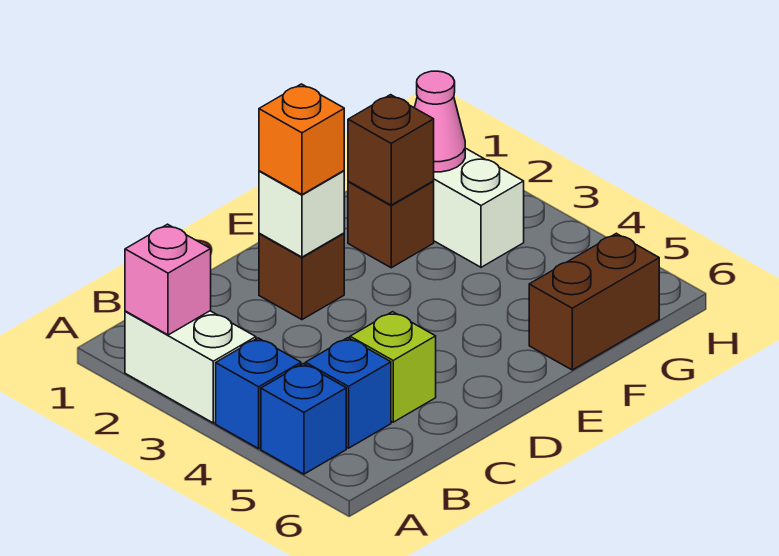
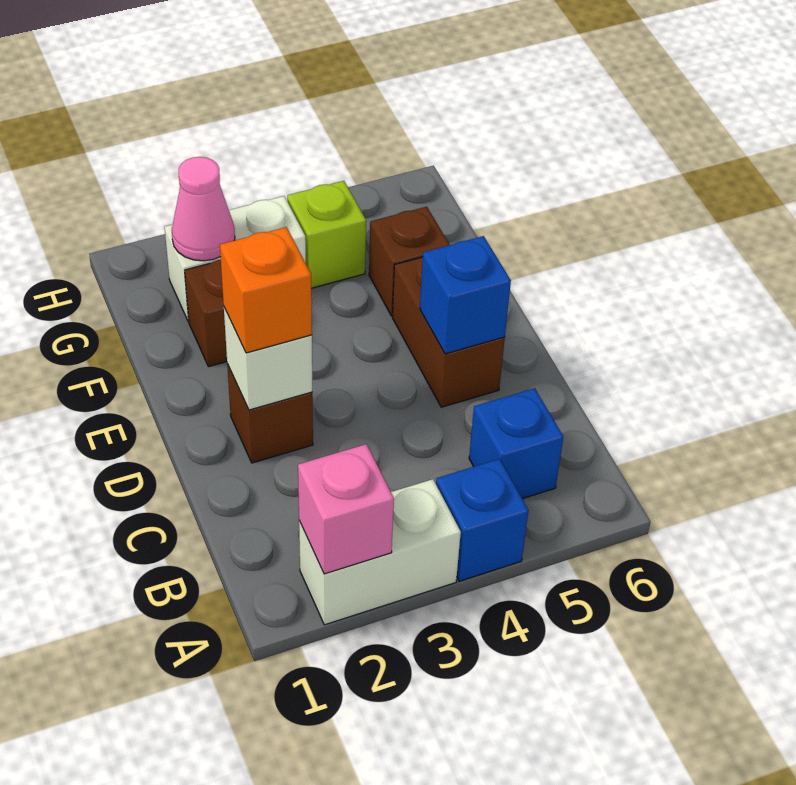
blue brick A5 level 1 -> blue brick D5 level 2
lime brick C5 level 1 -> lime brick G4 level 1
brown brick F2 level 2 -> brown brick F5 level 1
brown brick F6:G6 level 1 -> brown brick D5:E5 level 1

